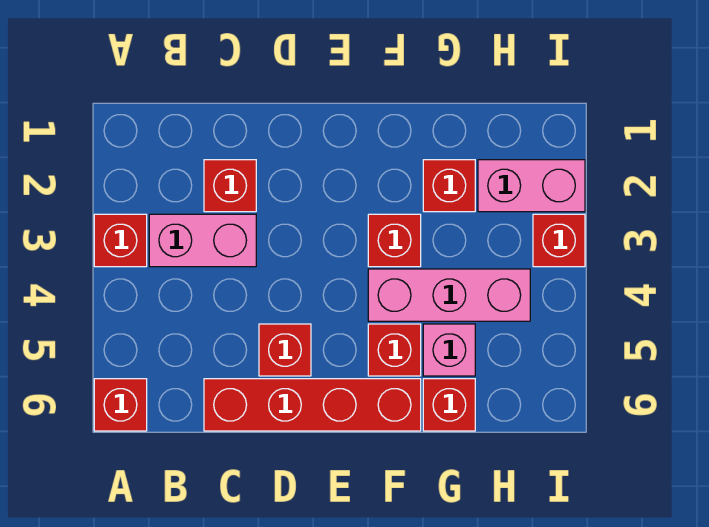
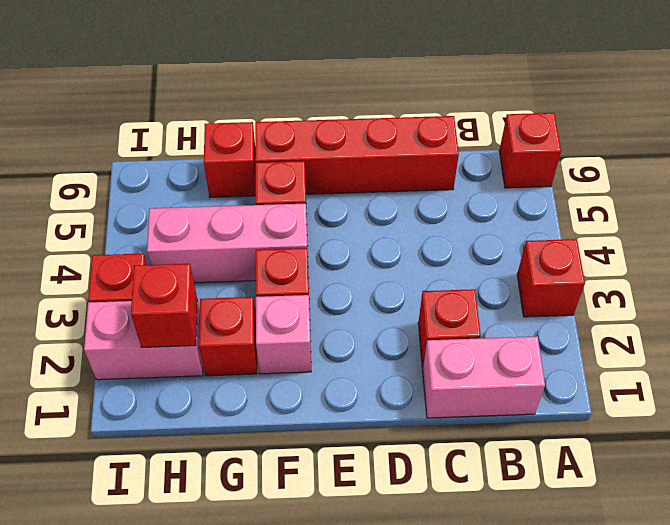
pink brick B3:C3 level 1 -> pink brick B1:C1 level 1
red brick D5 level 1 -> red brick H2 level 2
pink brick G5 level 1 -> pink brick F2 level 1

